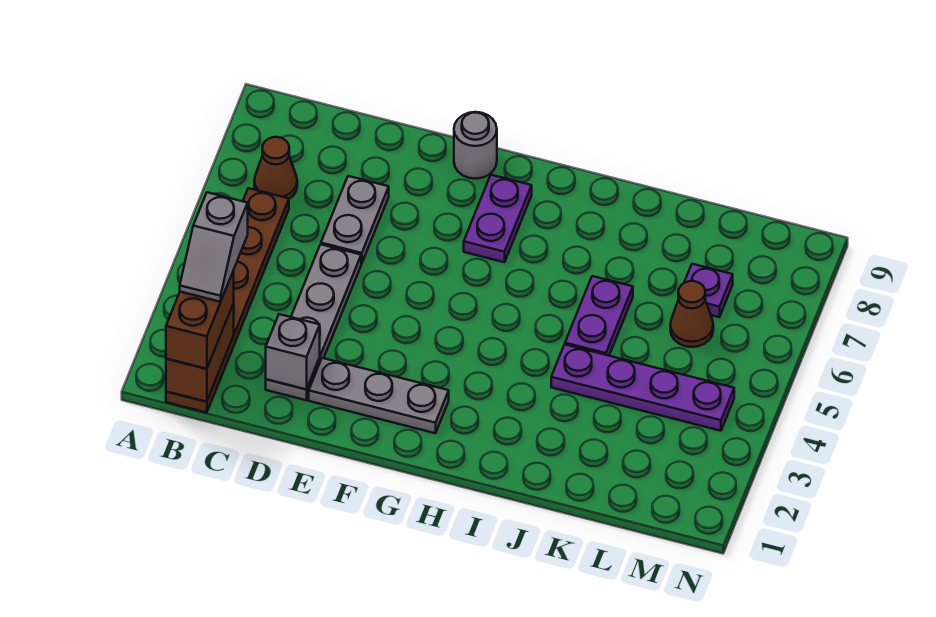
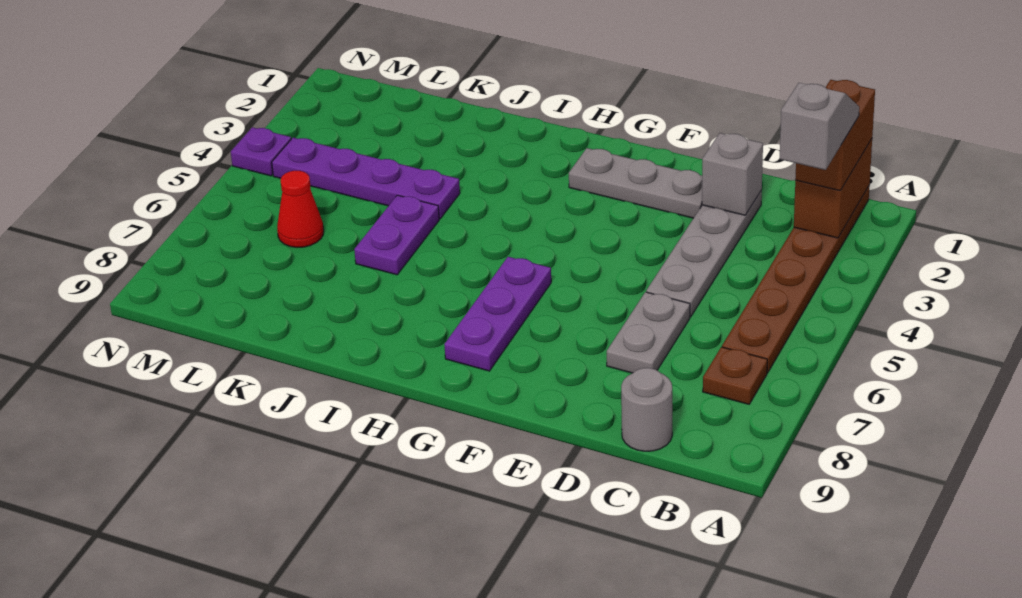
brown cone B7 level 1 -> brown plate B7 level 1
grey round brick F9 level 1 -> grey round brick C9 level 1
purple plate G7:G8 level 1 -> purple plate G6:G8 level 1
brown cone L6 level 1 -> red cone L6 level 1
purple plate L7 level 1 -> purple plate N4 level 1

